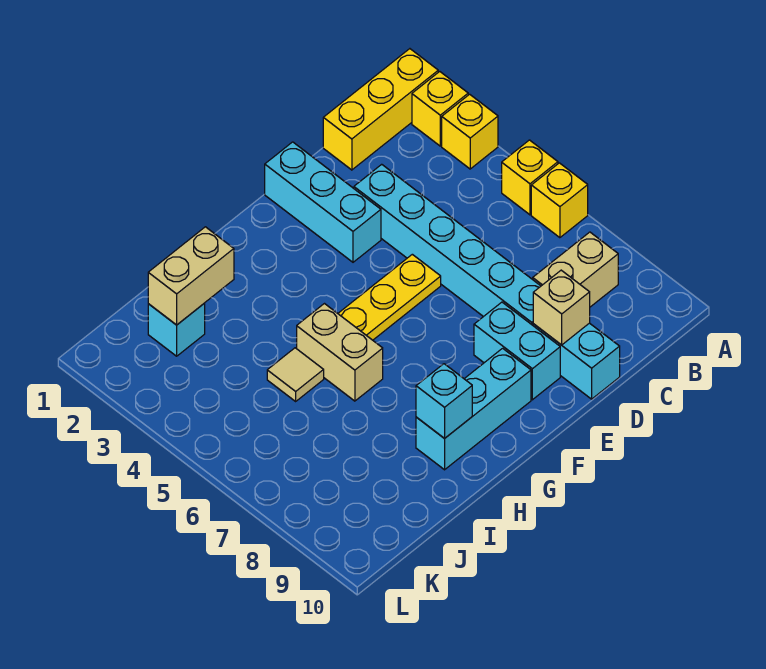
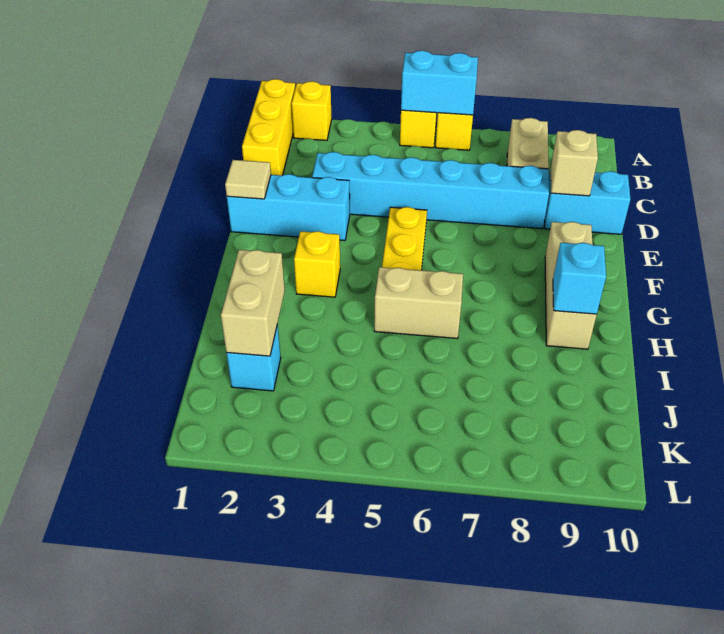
yellow brick A3 level 1 -> yellow brick G3 level 1
cyan brick E8:E9 level 1 -> cyan brick A5:A6 level 2
cyan brick F9:H9 level 1 -> tan brick F9:H9 level 1
tan tile I5 level 1 -> tan tile E1 level 2

